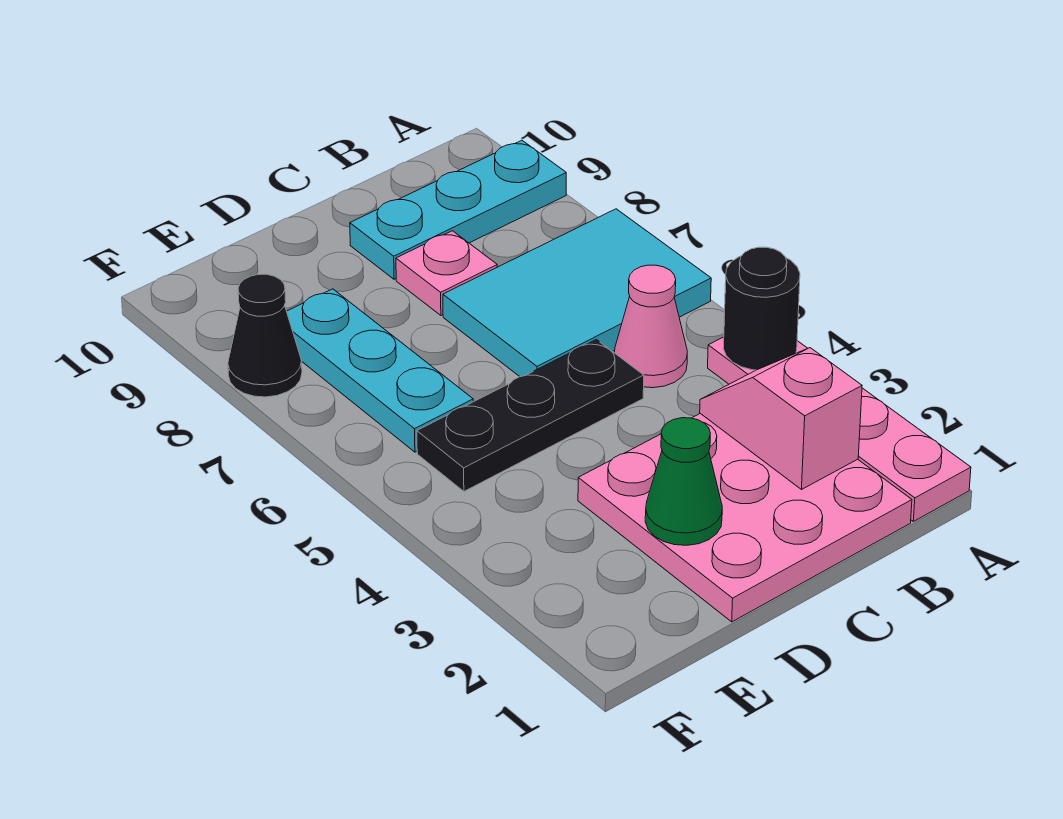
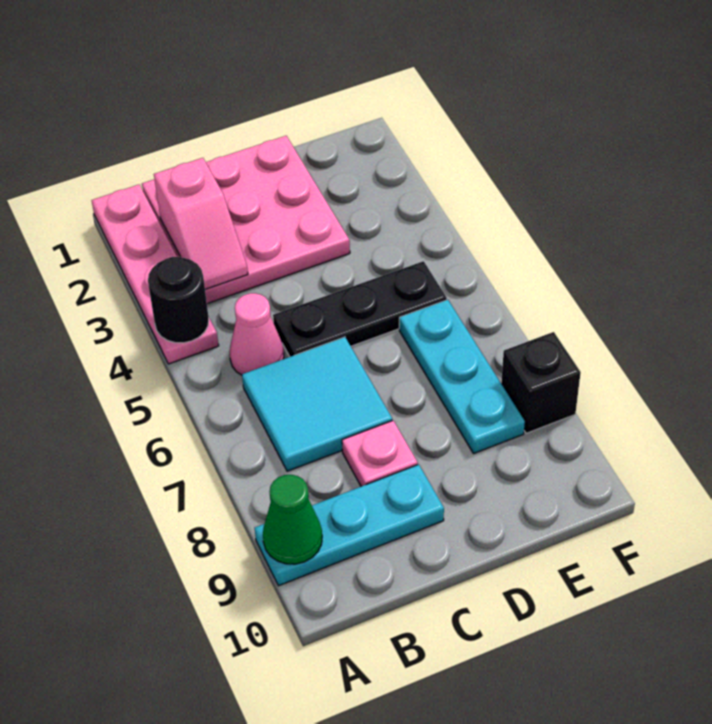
cyan tile A6:C7 level 1 -> cyan tile B6:C7 level 1
green cone D2 level 2 -> green cone A9 level 2
black cone F8 level 1 -> black brick F8 level 1

